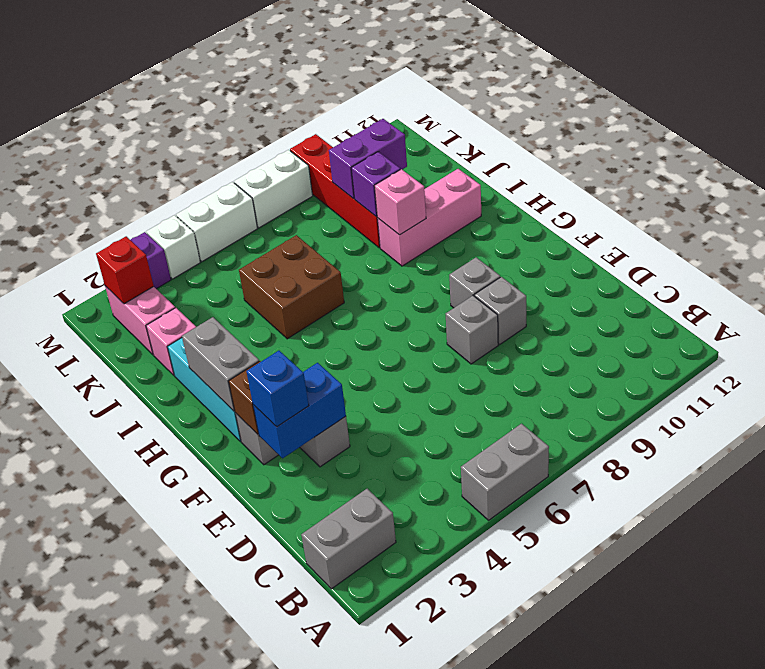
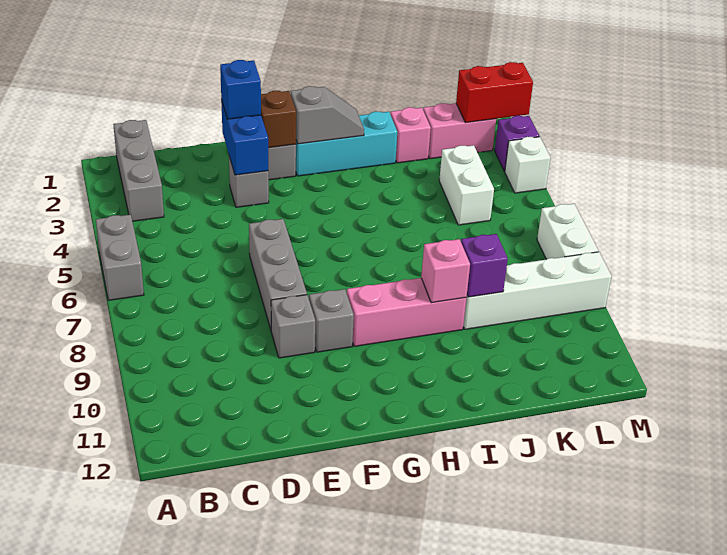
grey brick B1:B2 level 1 -> grey brick B1:B3 level 1
grey brick E8 level 1 -> grey brick E6:E8 level 1
grey brick G2:H2 level 2 -> grey slope G2:H2 level 2 top G
brown brick I5:J6 level 1 -> none
pink brick I9:I11 level 1 -> pink brick G9:I9 level 1
red brick J9:M9 level 1 -> white brick J9:M9 level 1
purple brick K9:K10 level 2 -> none
red brick L2 level 2 -> red brick L2:M2 level 2
white brick M5:M6 level 1 -> white brick K4:K5 level 1

